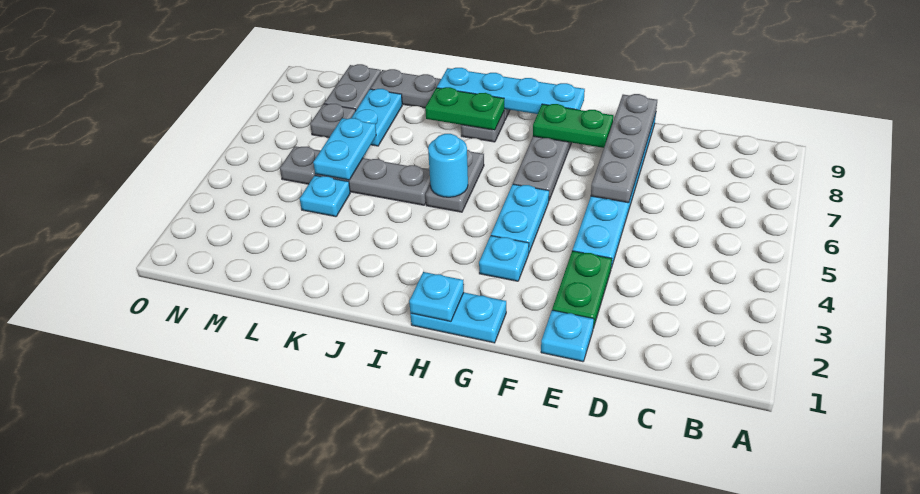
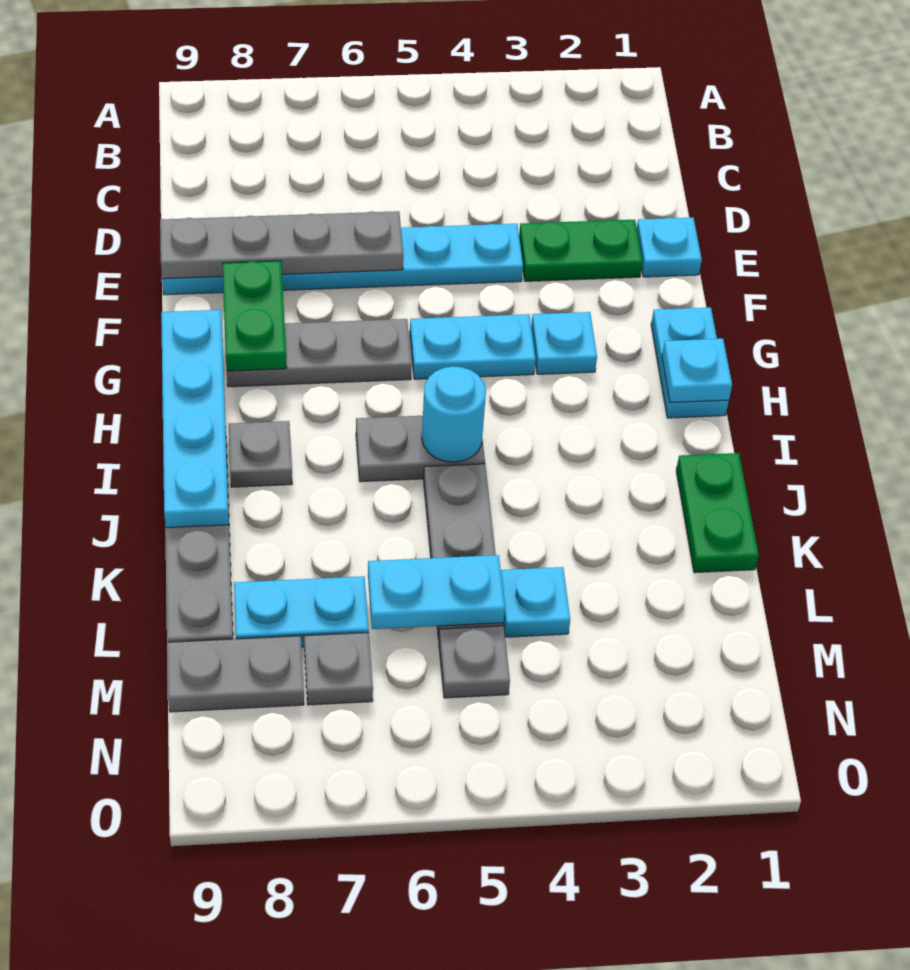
green plate I8:J8 level 2 -> green plate J1:K1 level 1

